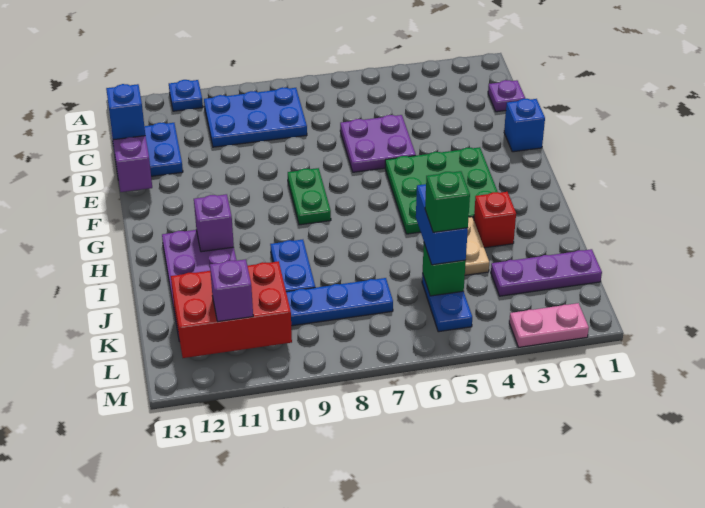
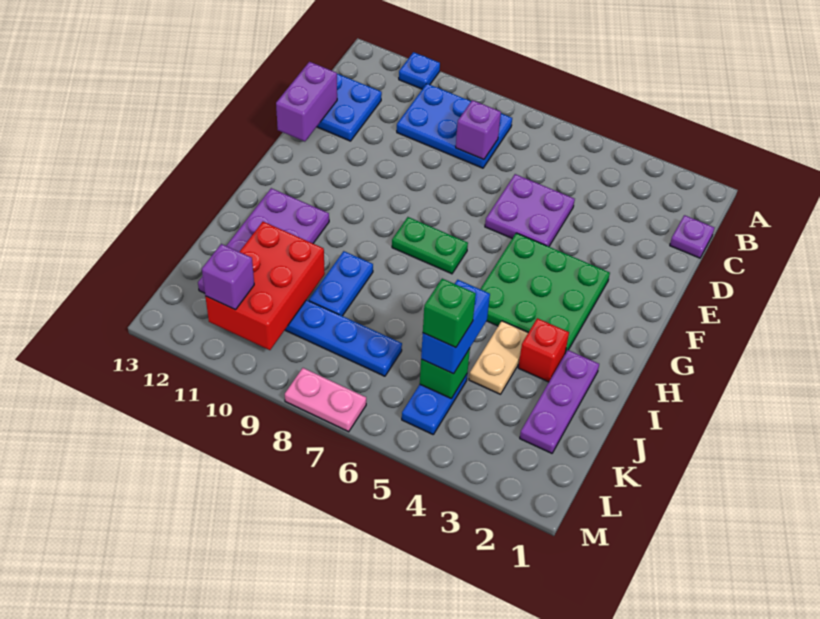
blue brick D13 level 3 -> none
blue brick E1 level 1 -> none
green plate F8:G8 level 1 -> green plate G7:G8 level 1
purple brick H11 level 2 -> purple brick C8 level 2
purple plate K1:K3 level 1 -> purple plate I2:K2 level 1
red brick K10:L12 level 2 -> red brick J10:L11 level 2
pink plate M2:M3 level 1 -> pink plate M7:M8 level 1

